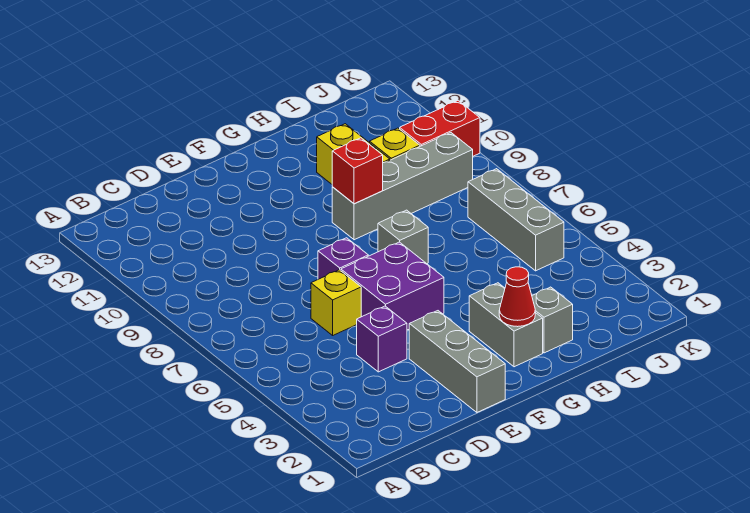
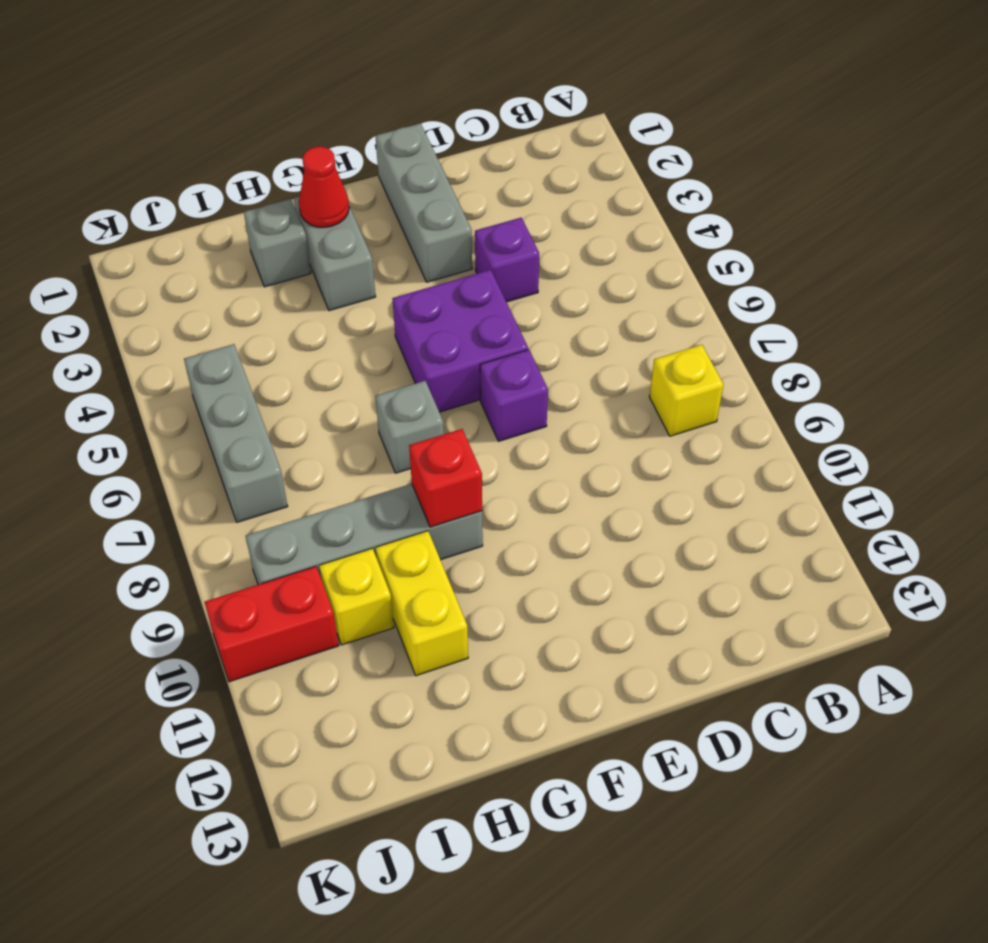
yellow brick D6 level 1 -> yellow brick B8 level 1

